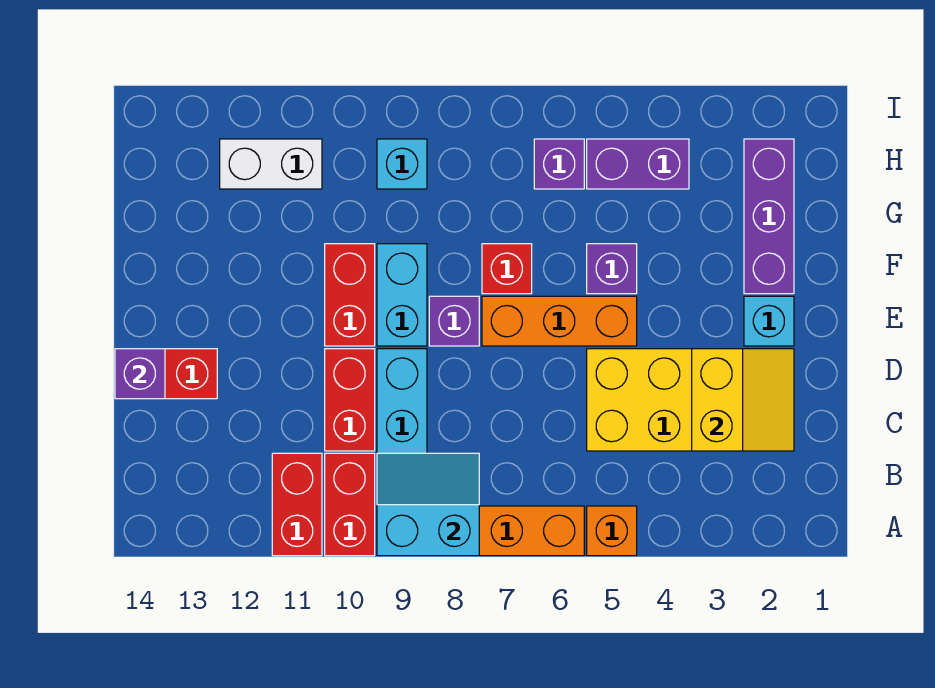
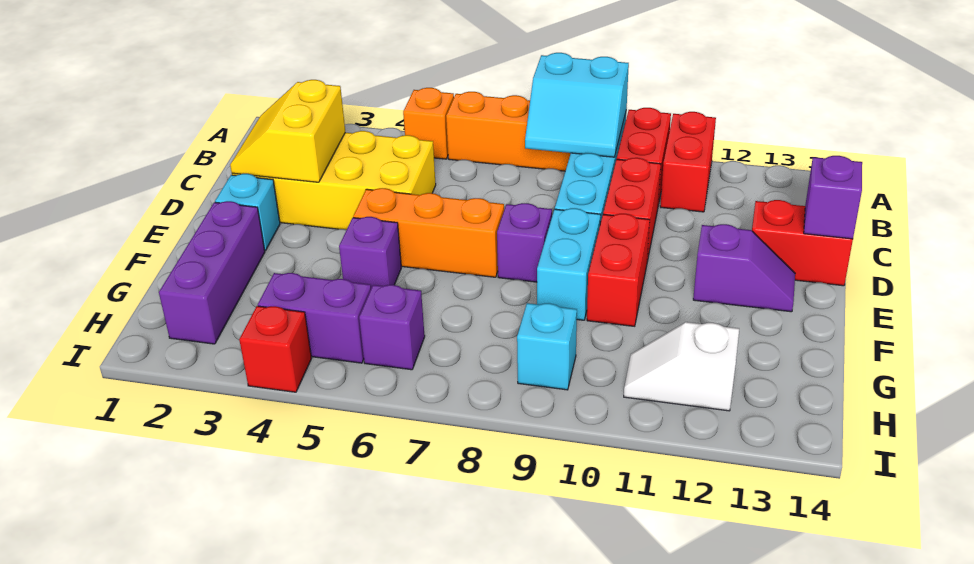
none -> purple slope E12:E13 level 1 top 12
red brick F7 level 1 -> red brick I4 level 1
white brick H11:H12 level 1 -> white slope H11:H12 level 1 top 12

